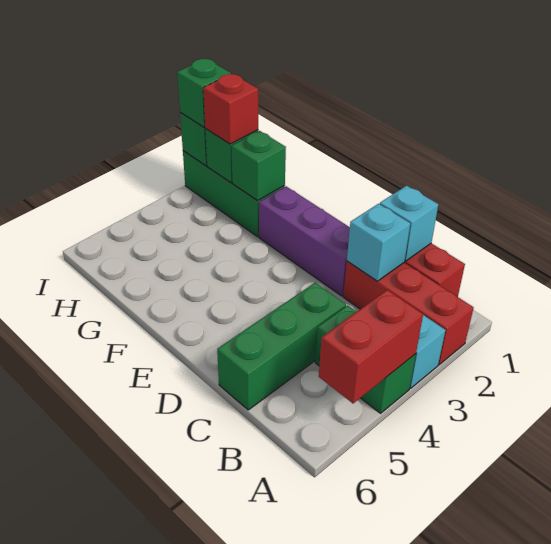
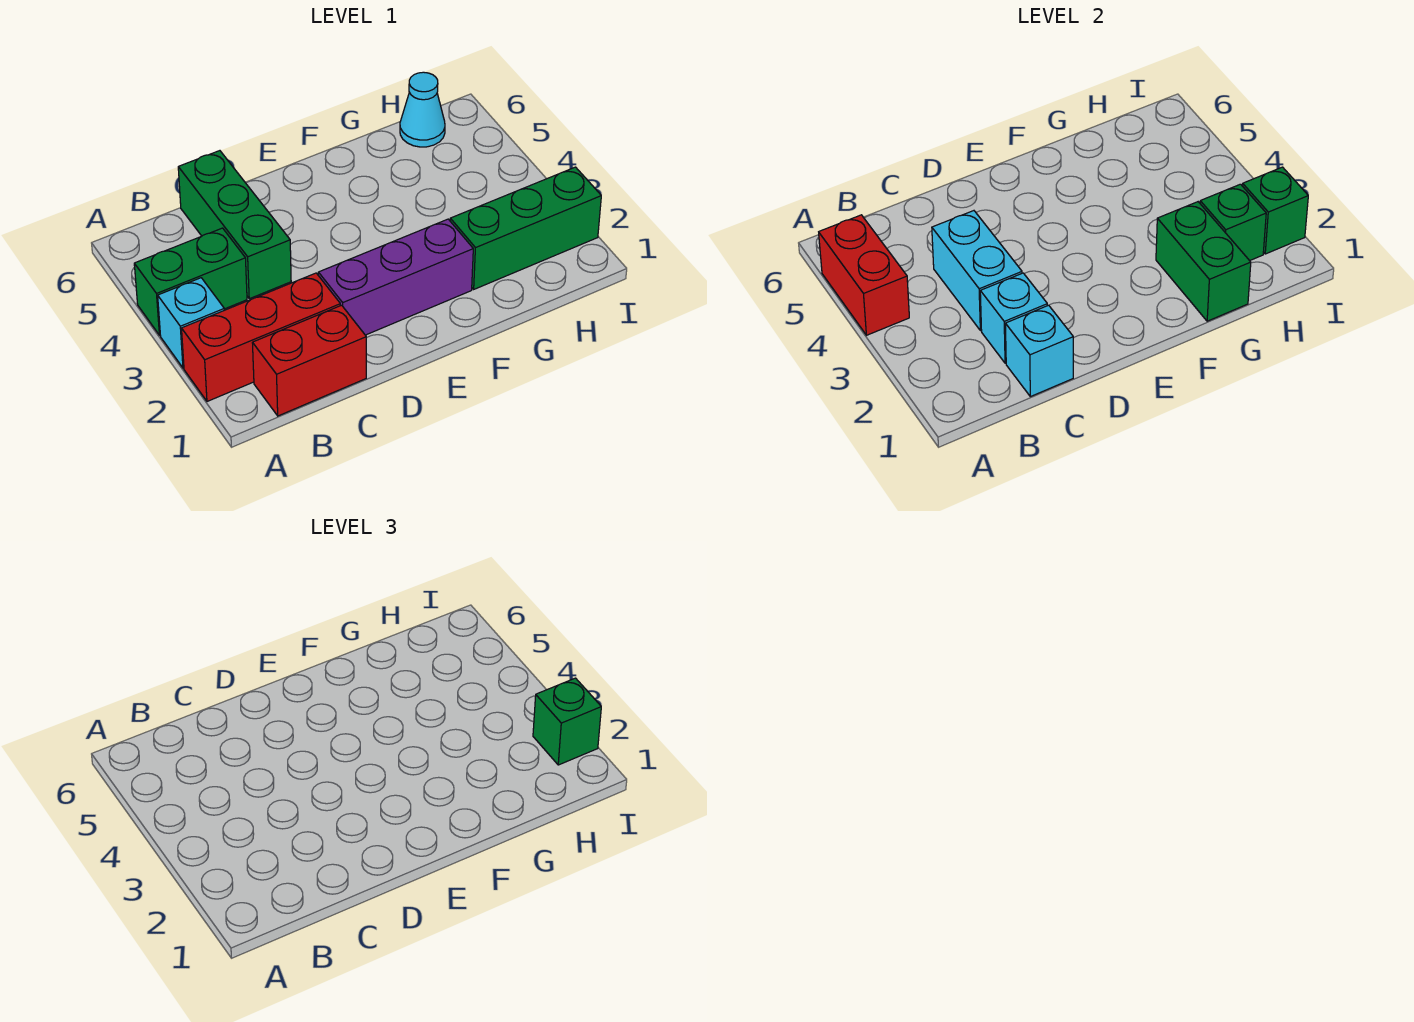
none -> cyan brick C3:C4 level 2
green brick G2 level 2 -> green brick G1:G2 level 2
red brick H2 level 3 -> none
none -> cyan cone H6 level 1

